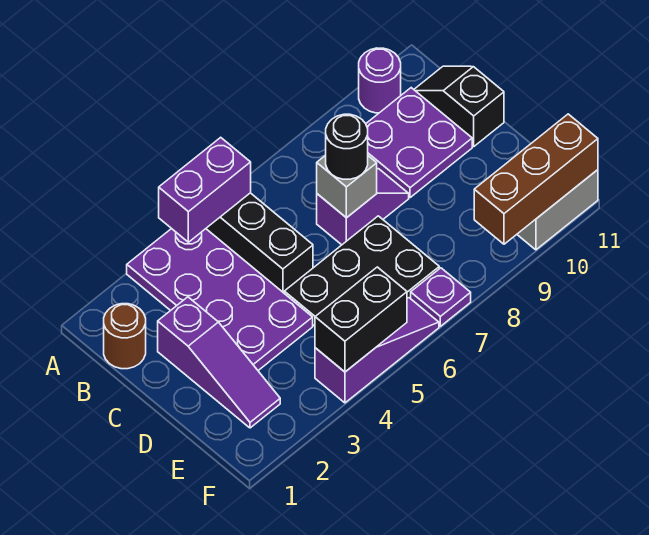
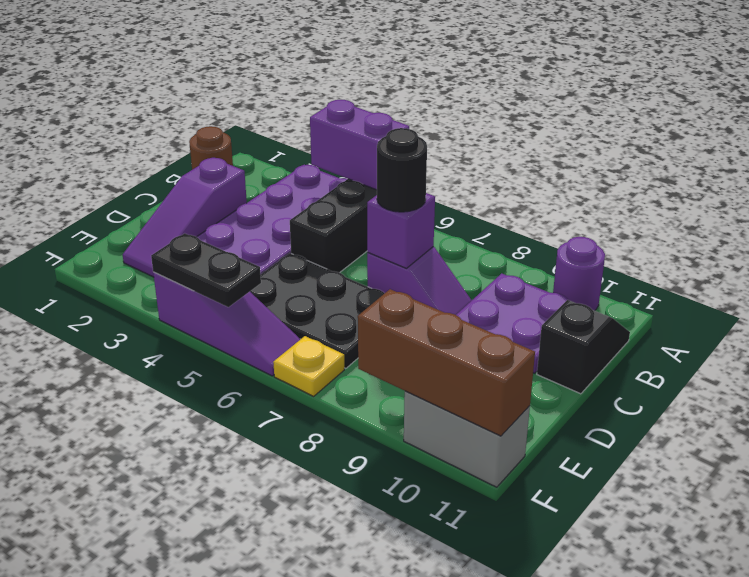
grey brick C7 level 2 -> purple brick C7 level 2
black brick F4:F5 level 2 -> black plate F4:F5 level 2
purple plate F7 level 1 -> yellow plate F7 level 1

